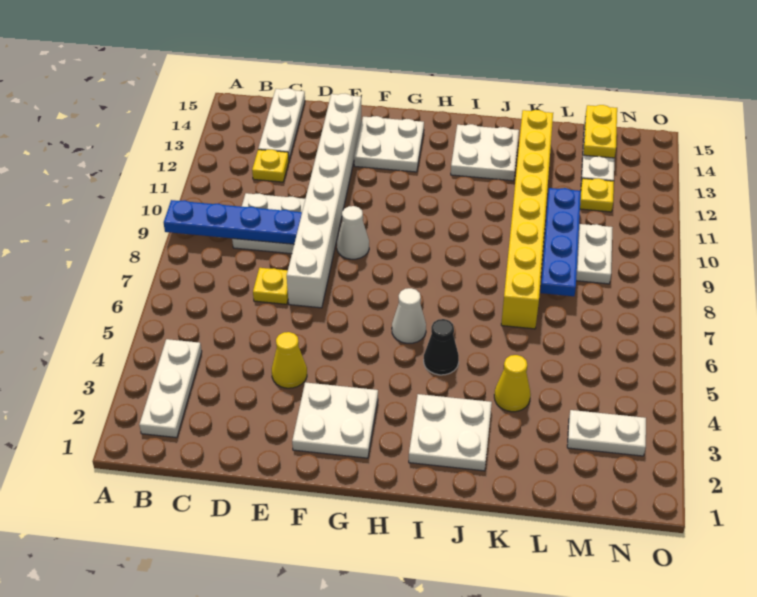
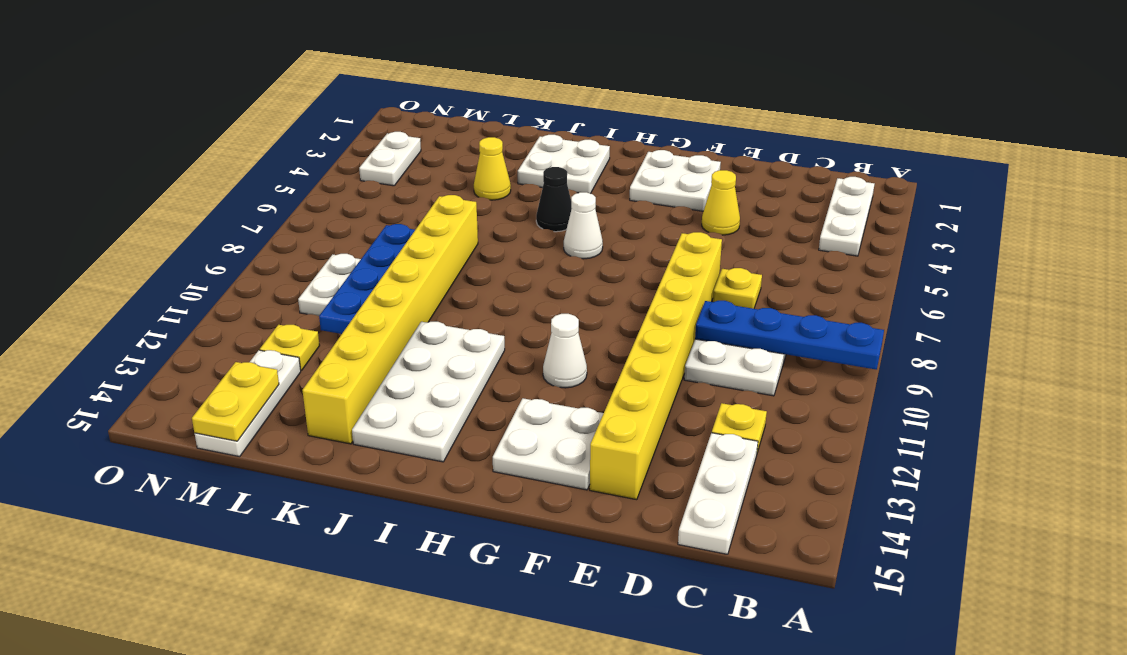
white brick E7:E14 level 1 -> yellow brick E7:E14 level 1
white cone F9 level 1 -> white cone G11 level 1
white plate I13:J14 level 1 -> white plate I11:J14 level 1
white plate M3:N3 level 1 -> white plate N3:N4 level 1

